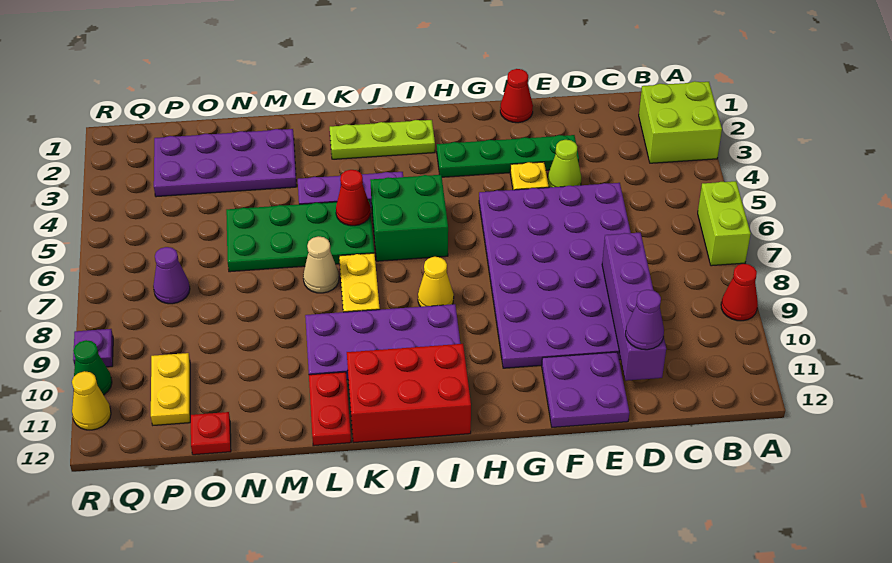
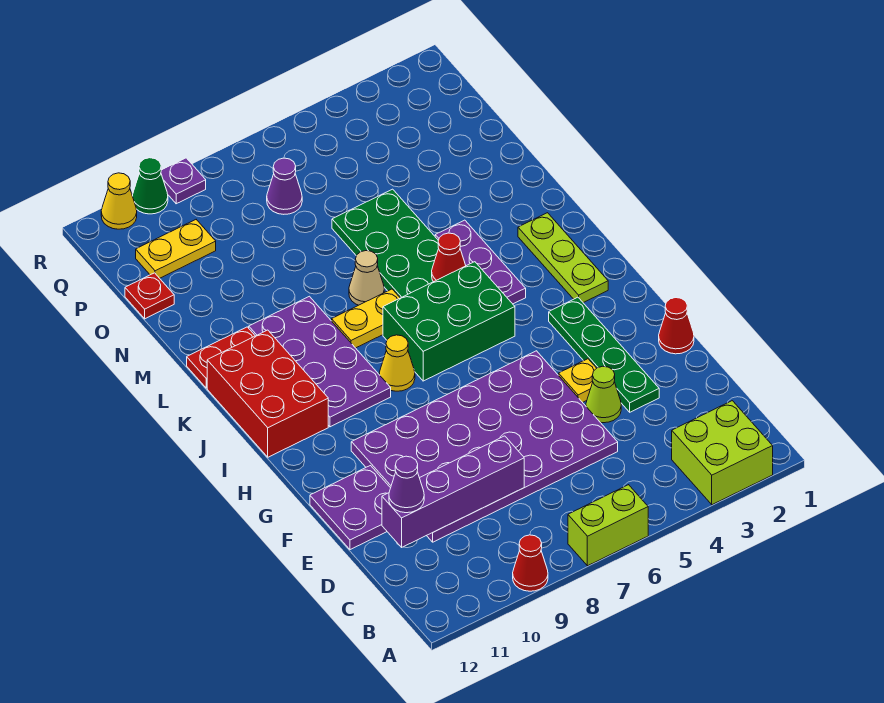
green brick I5:J6 level 1 -> green brick I5:J7 level 1
purple plate M2:P3 level 1 -> none

